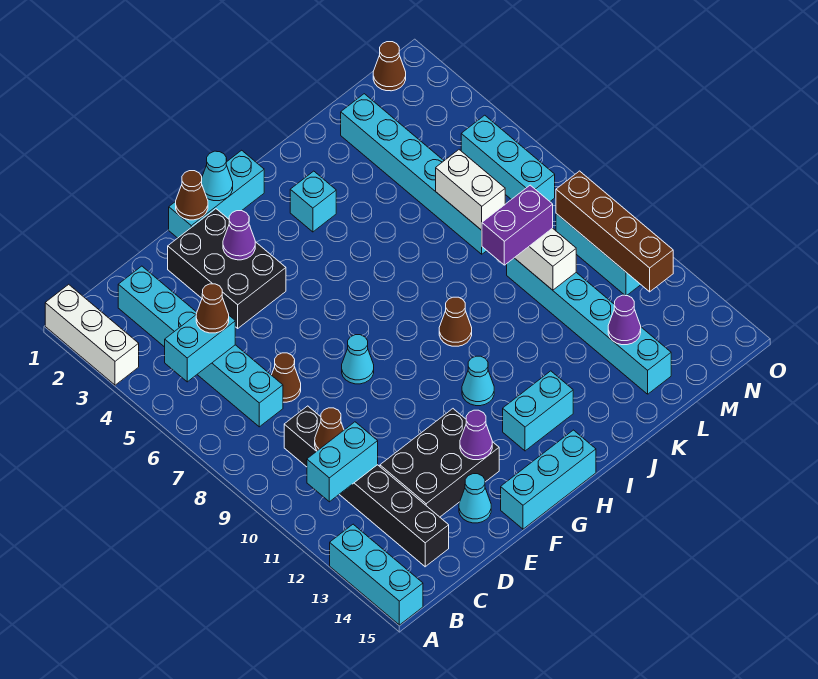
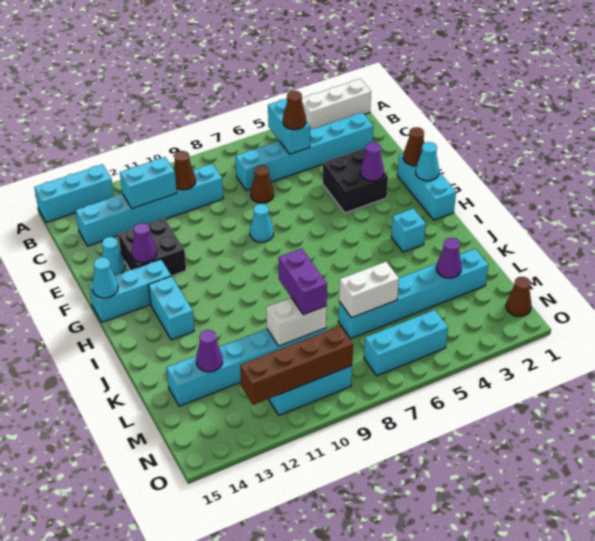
cyan brick B11:C11 level 2 -> cyan brick C11:C12 level 2
black brick C9:C14 level 1 -> cyan brick C9:C14 level 1
black brick D12:F13 level 1 -> black brick E12:F13 level 1
black brick E2:F4 level 1 -> black brick E3:F4 level 1
cyan brick F15:H15 level 1 -> cyan brick G13:G15 level 1
cyan cone H11 level 1 -> cyan cone G15 level 2
brown cone I9 level 1 -> none
none -> purple cone L3 level 2

